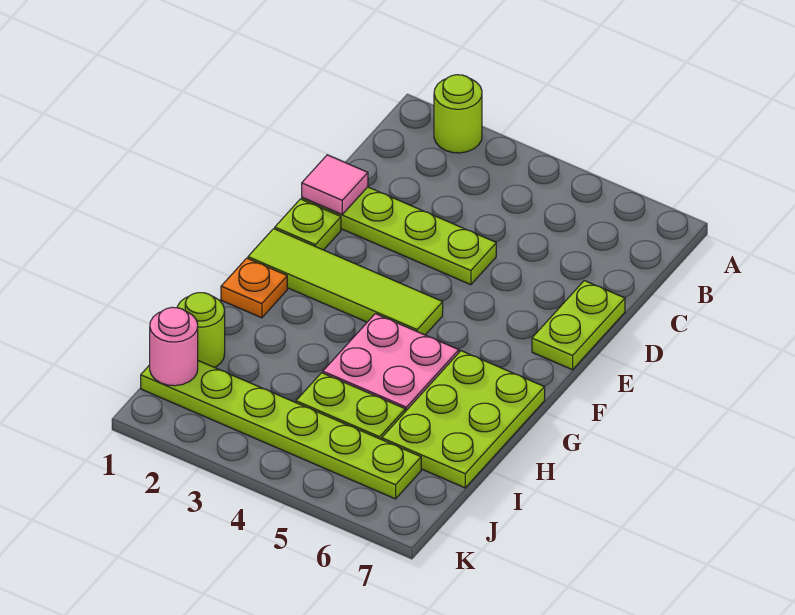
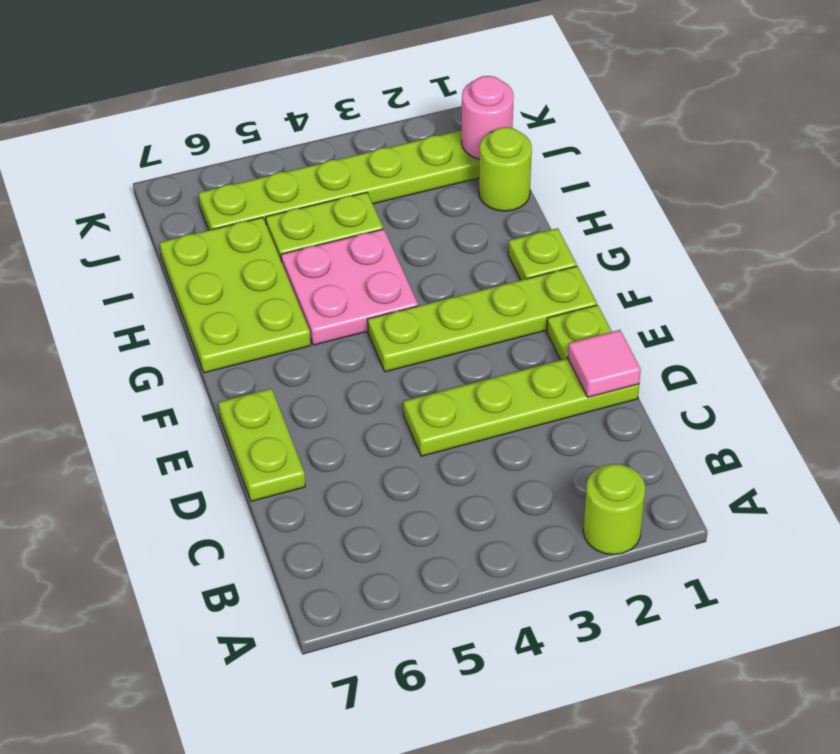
lime tile F1:F4 level 1 -> lime plate F1:F4 level 1
orange plate G1 level 1 -> lime plate G1 level 1

